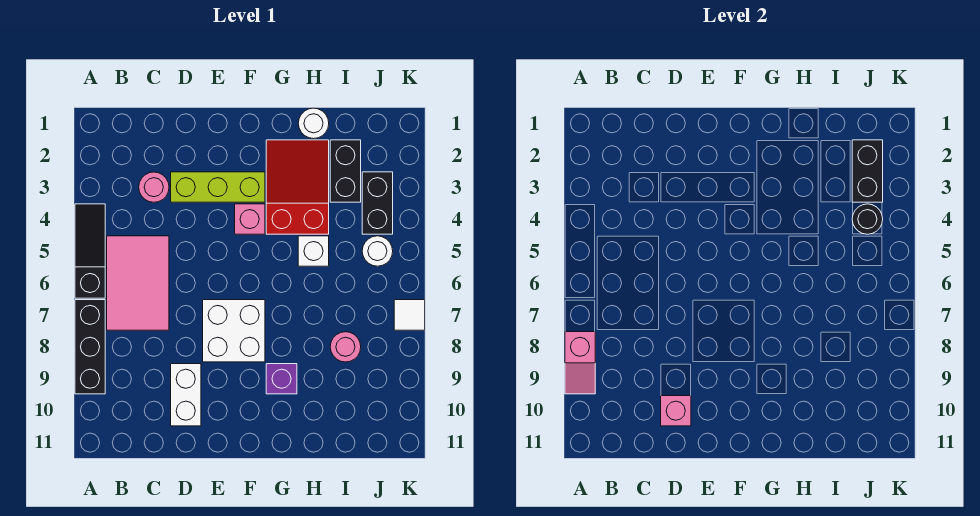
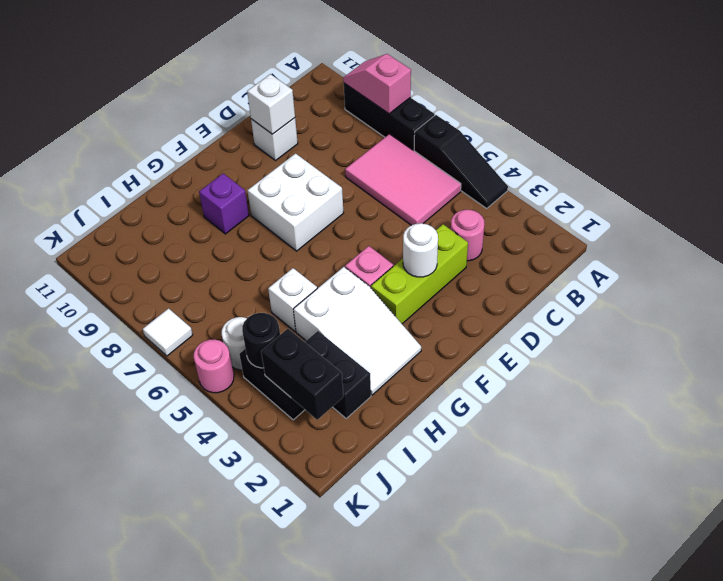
white brick D9:D10 level 1 -> white brick D10 level 1
pink brick D10 level 2 -> white brick D10 level 2
red slope G2:H4 level 1 top 4 -> white slope G2:H4 level 1 top 4
white round brick H1 level 1 -> white round brick E3 level 2
pink round brick I8 level 1 -> pink round brick K5 level 1

